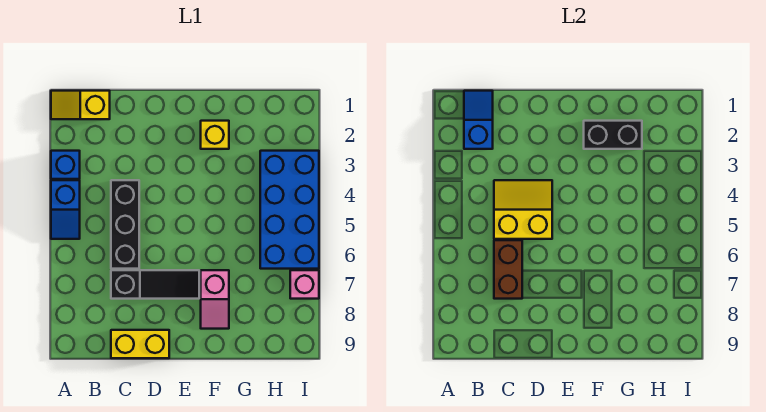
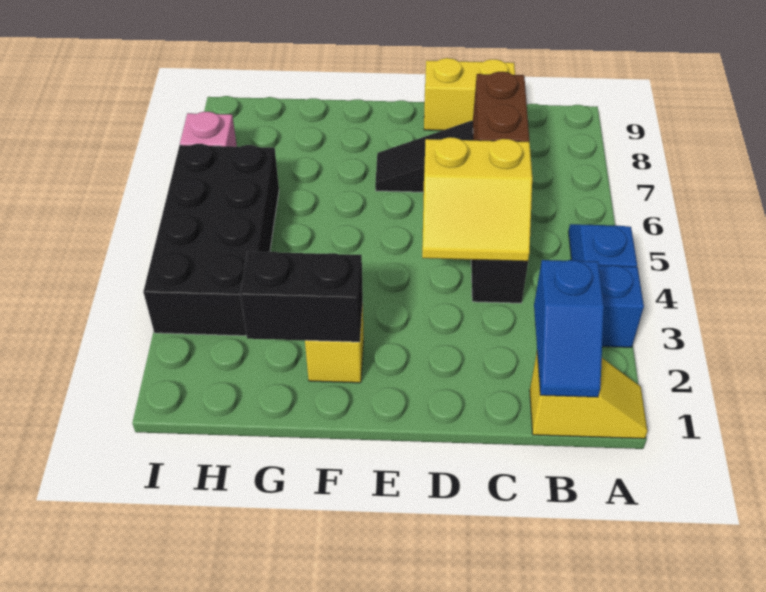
pink slope F7:F8 level 1 top 7 -> none
blue brick H3:I6 level 1 -> black brick H3:I6 level 1

